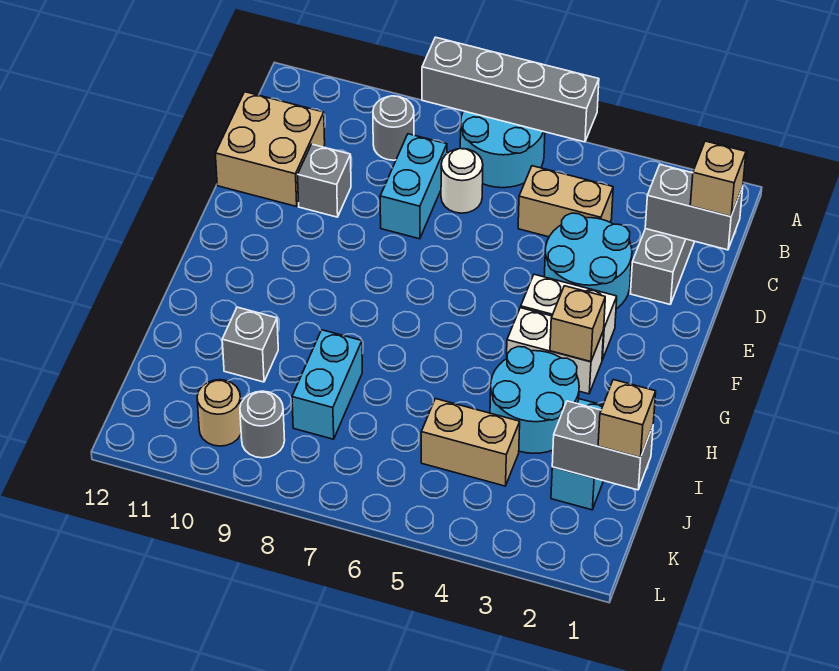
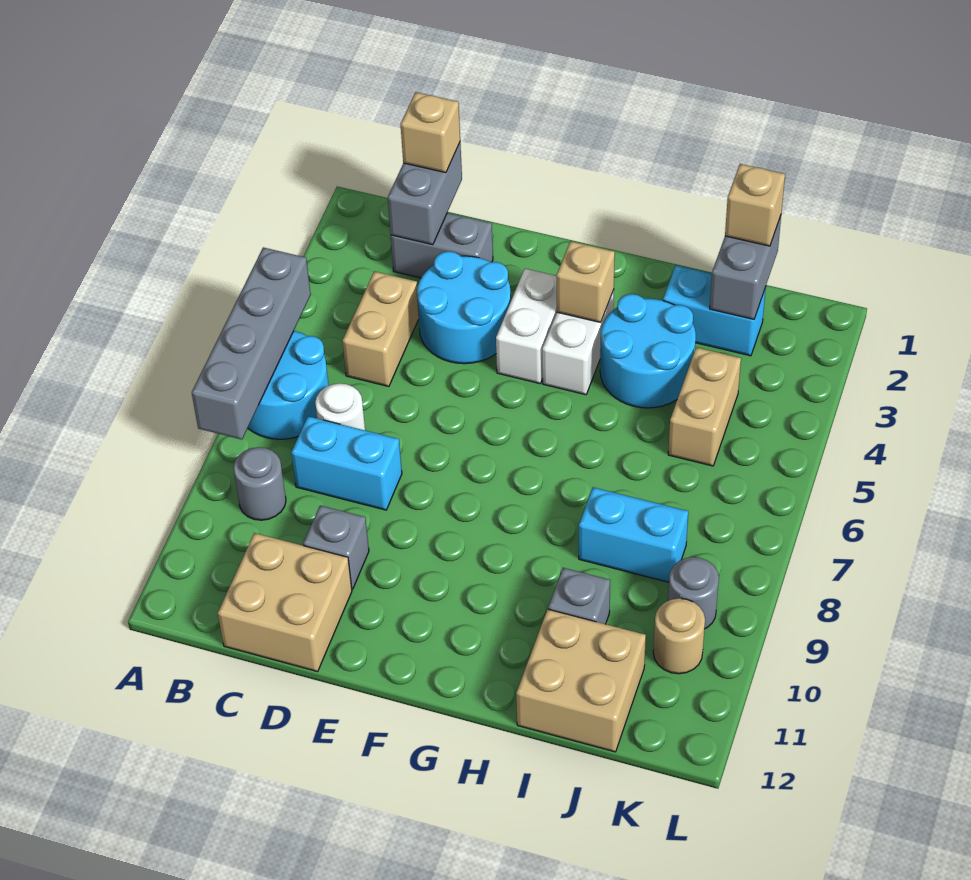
none -> tan brick I11:J12 level 1

